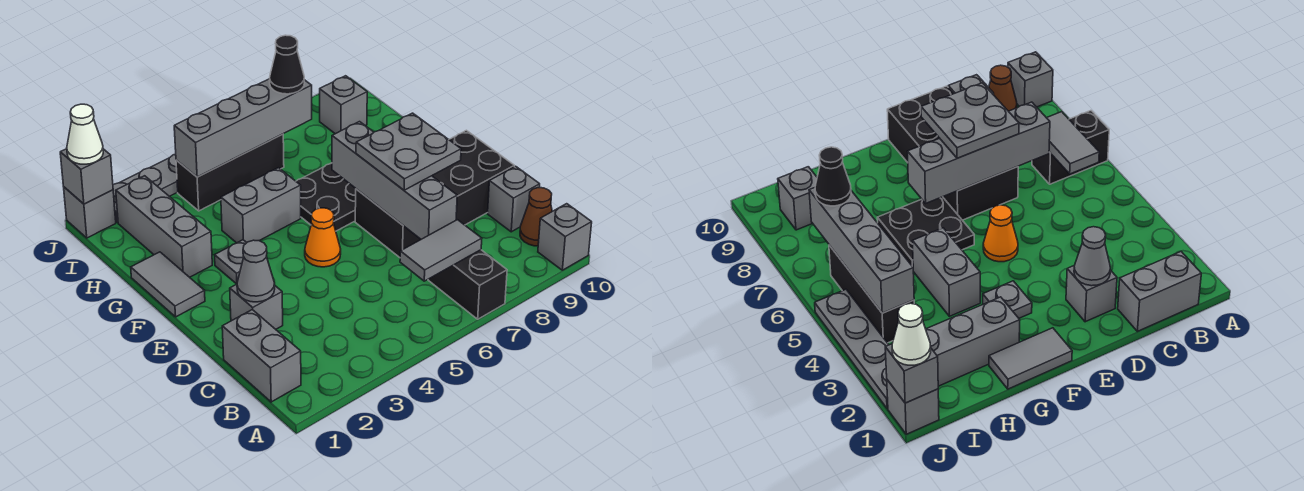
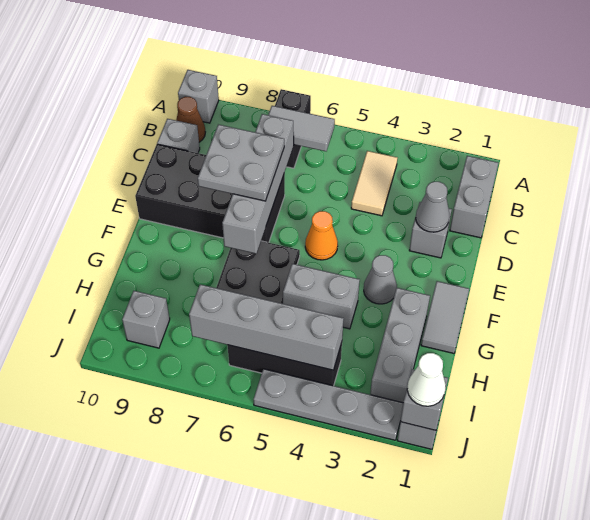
none -> tan tile B4:C4 level 1
grey plate F3 level 1 -> grey cone F3 level 1
black cone I7 level 3 -> none

